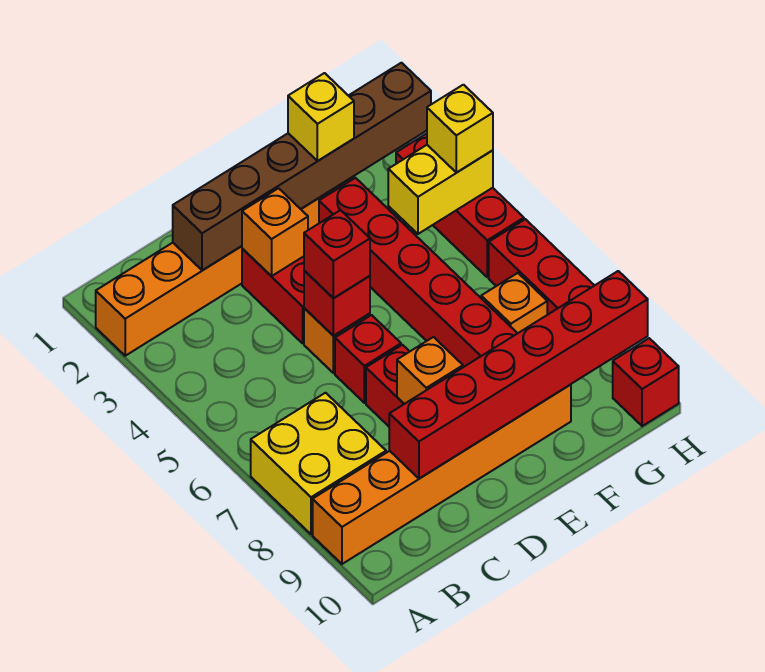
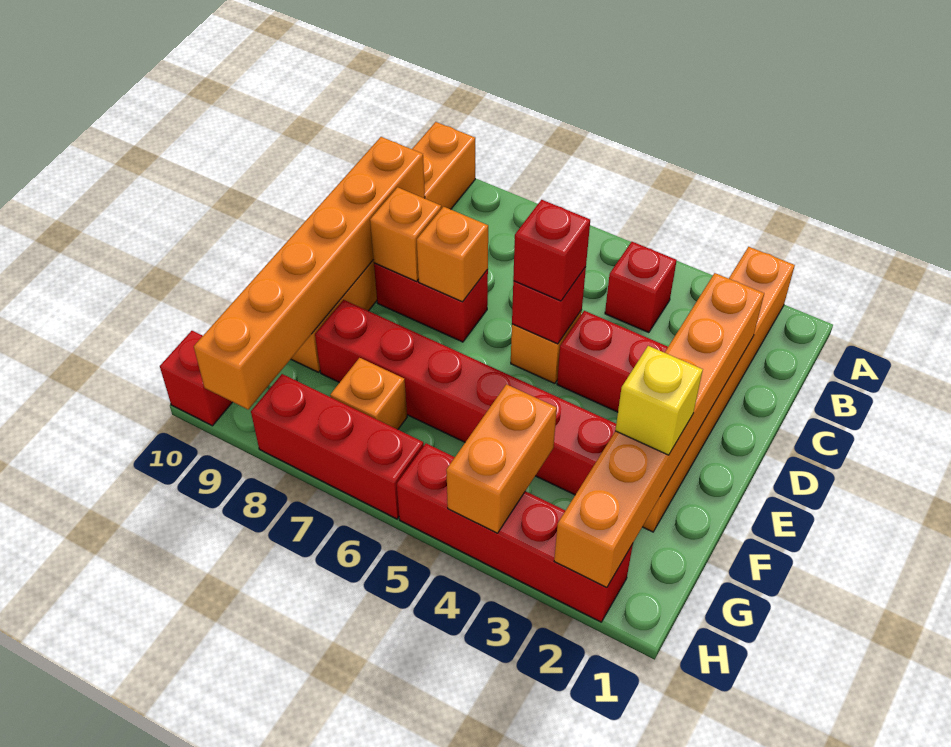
yellow brick A7:B8 level 1 -> none
brown brick C2:H2 level 2 -> orange brick C2:H2 level 2
red brick C9:H9 level 2 -> orange brick C9:H9 level 2
orange brick D3 level 2 -> orange brick D7 level 2
red brick D6 level 1 -> red brick B4 level 1
yellow brick G4:H4 level 2 -> orange brick G4:H4 level 2
red brick H3:H5 level 1 -> red brick H2:H5 level 1
yellow brick H4 level 3 -> none

